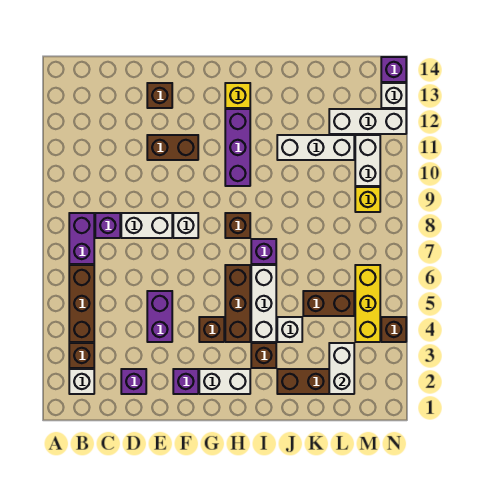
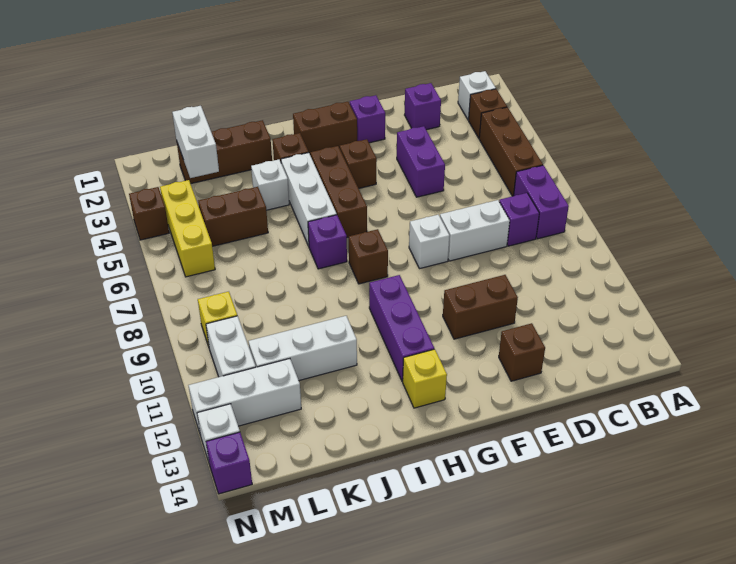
white brick G2:H2 level 1 -> brown brick G2:H2 level 1

